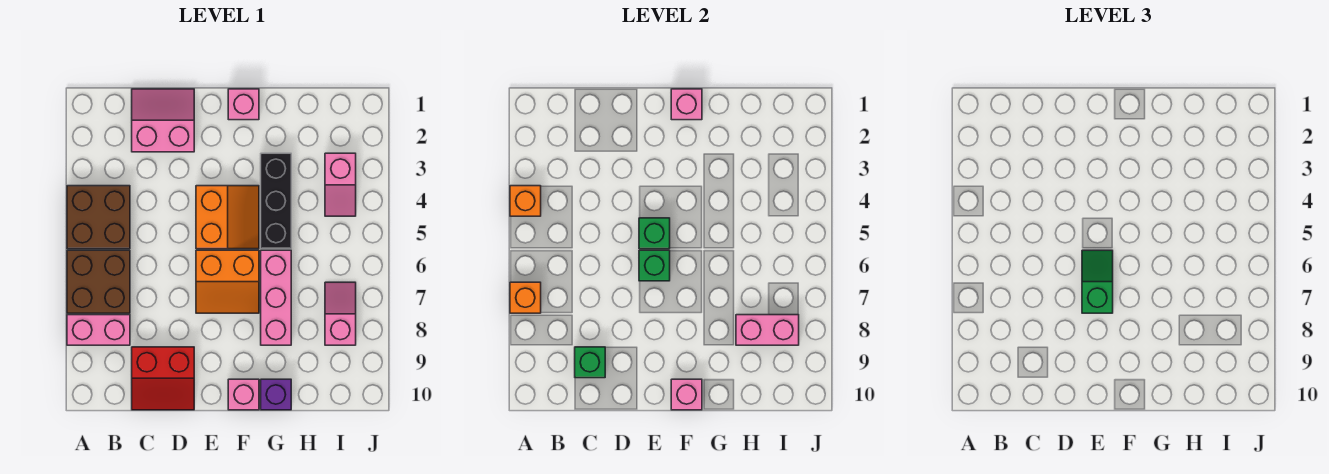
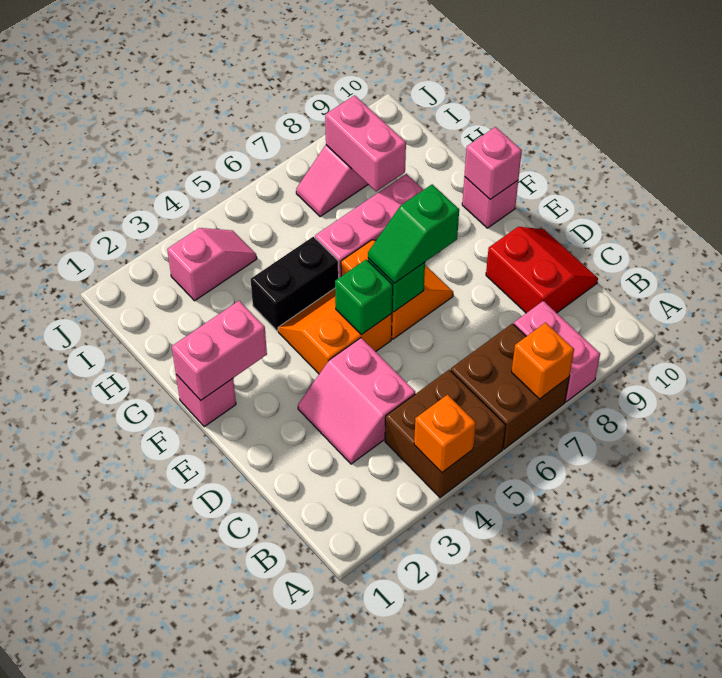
pink slope C1:D2 level 1 top 2 -> pink slope C3:D4 level 1 top 4
green brick C9 level 2 -> none
pink brick F1 level 2 -> pink brick F1:F2 level 2
black brick G3:G5 level 1 -> black brick G4:G5 level 1
purple brick G10 level 1 -> none

